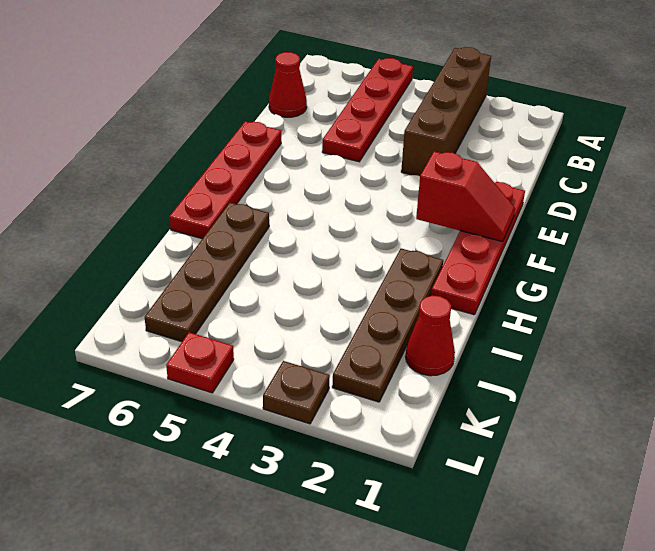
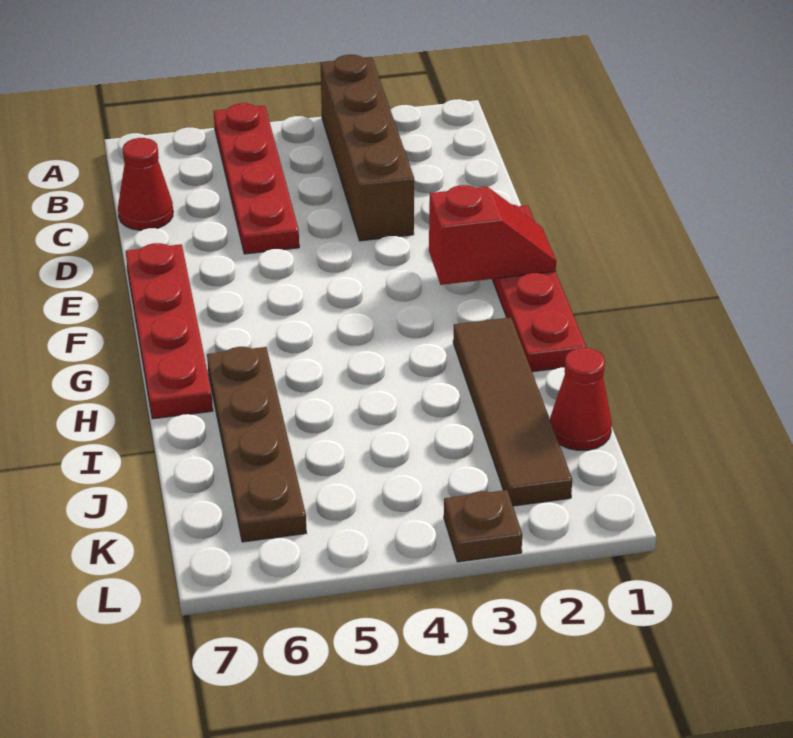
brown plate H2:K2 level 1 -> brown tile H2:K2 level 1
red plate L5 level 1 -> none

